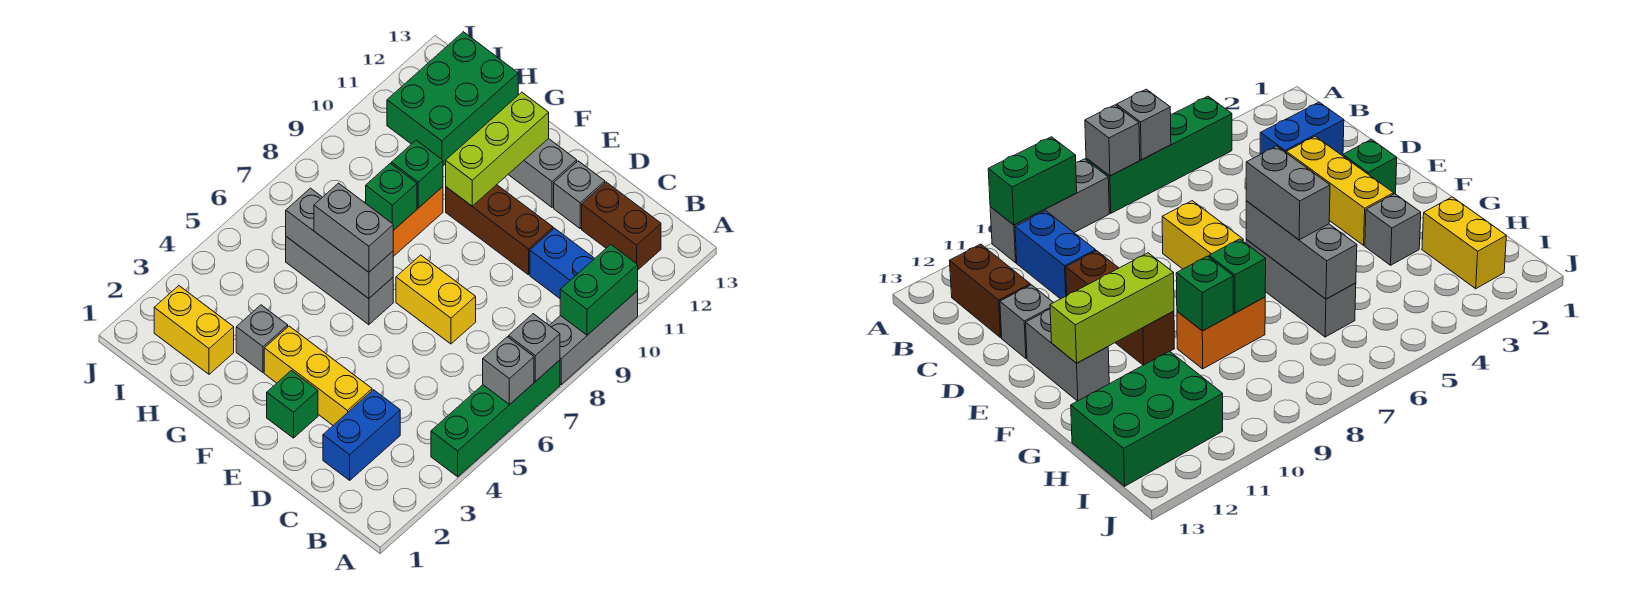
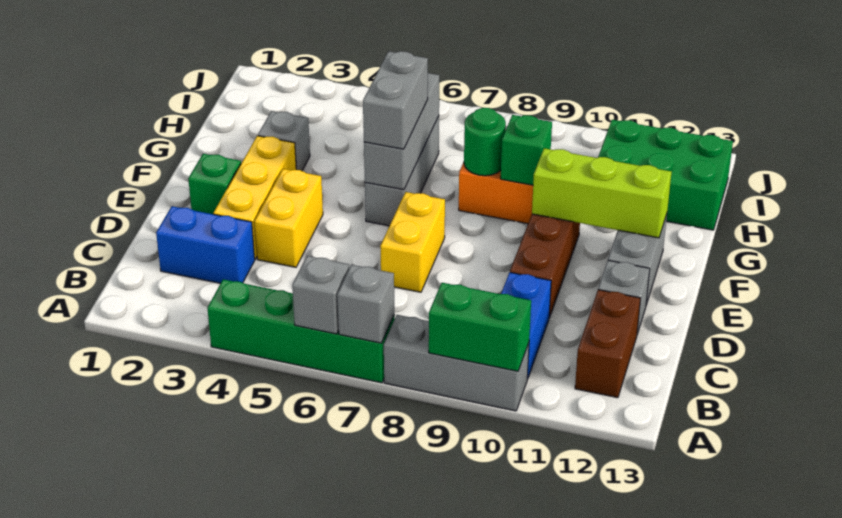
green brick G8 level 2 -> green round brick G8 level 2
yellow brick H2:I2 level 1 -> yellow brick D4:E4 level 1

